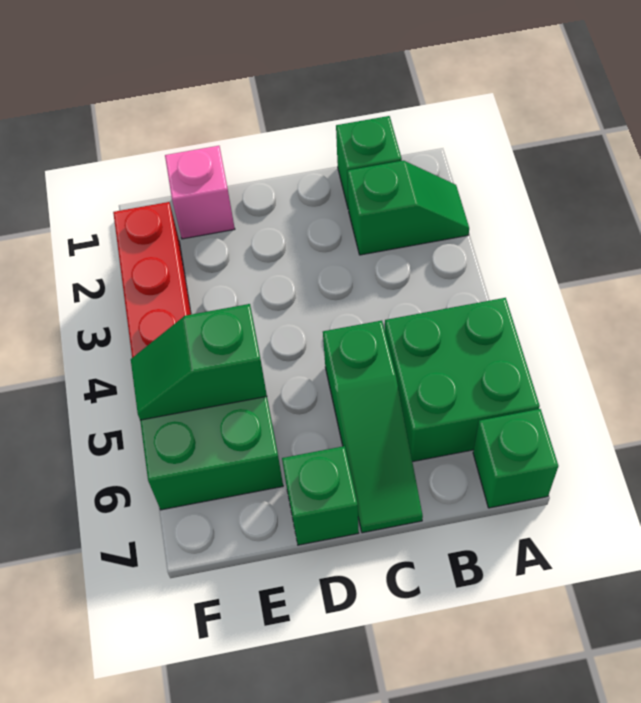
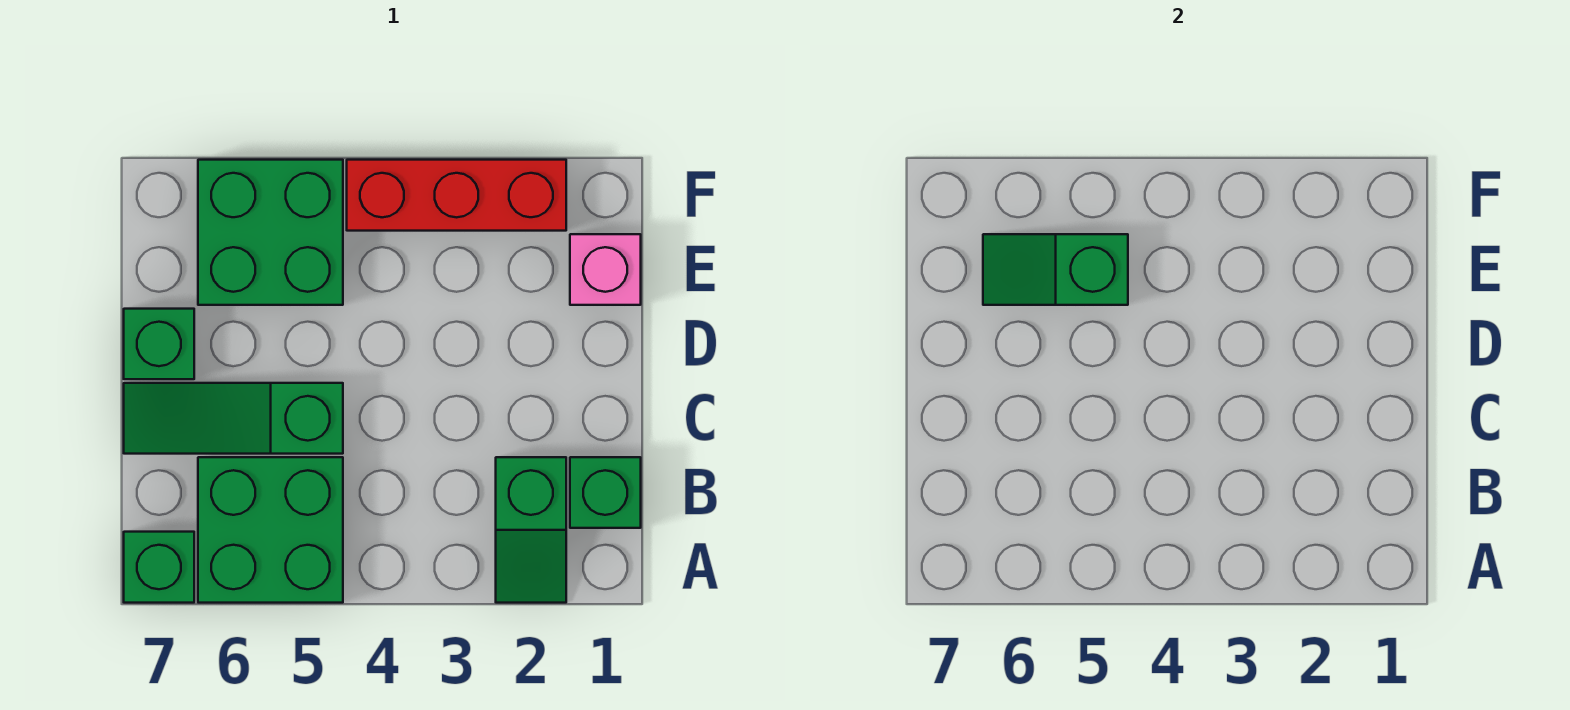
green slope E5:F5 level 2 top E -> green slope E5:E6 level 2 top 5

